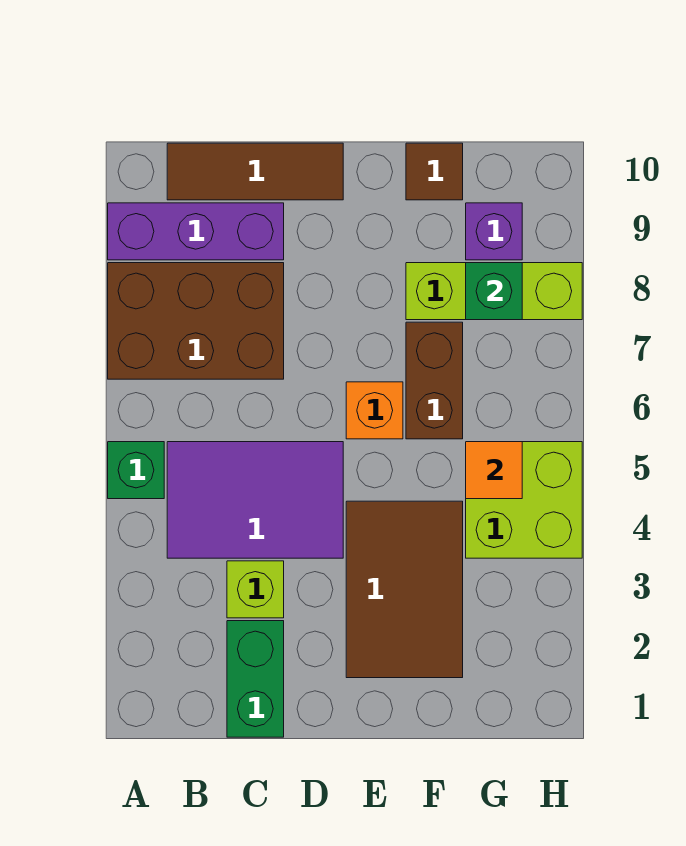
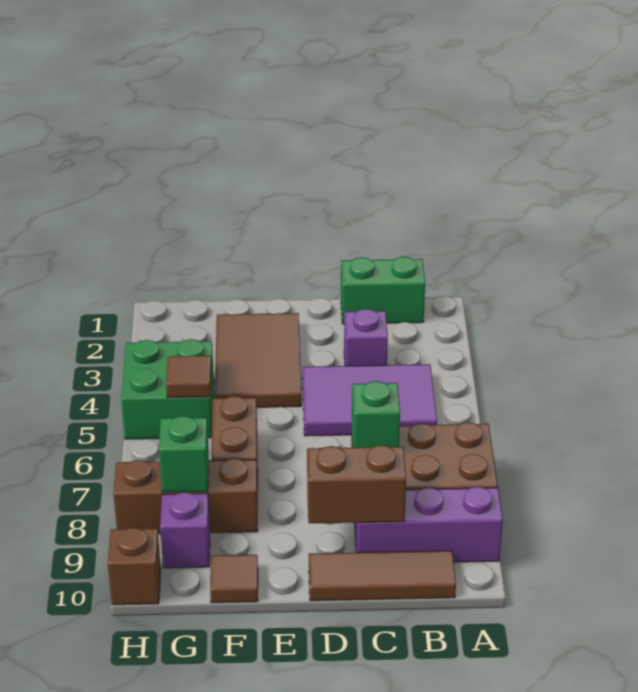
green brick A5 level 1 -> green brick C7 level 2
green brick C1:C2 level 1 -> green brick B1:C1 level 1
lime brick C3 level 1 -> purple brick C3 level 1
none -> brown brick C9:D9 level 2
orange brick E6 level 1 -> none
lime brick F8:H8 level 1 -> brown brick F8:H8 level 1
lime brick G4:H5 level 1 -> green brick G4:H5 level 1
orange tile G5 level 2 -> brown tile G5 level 2
none -> brown brick H10 level 1

